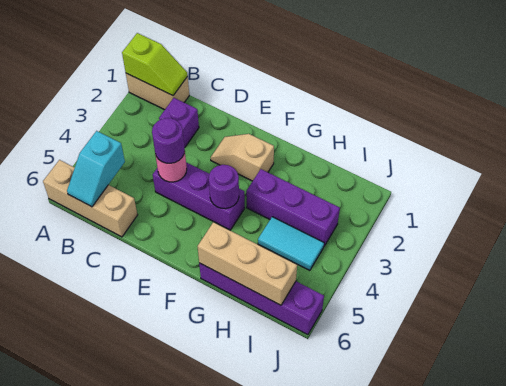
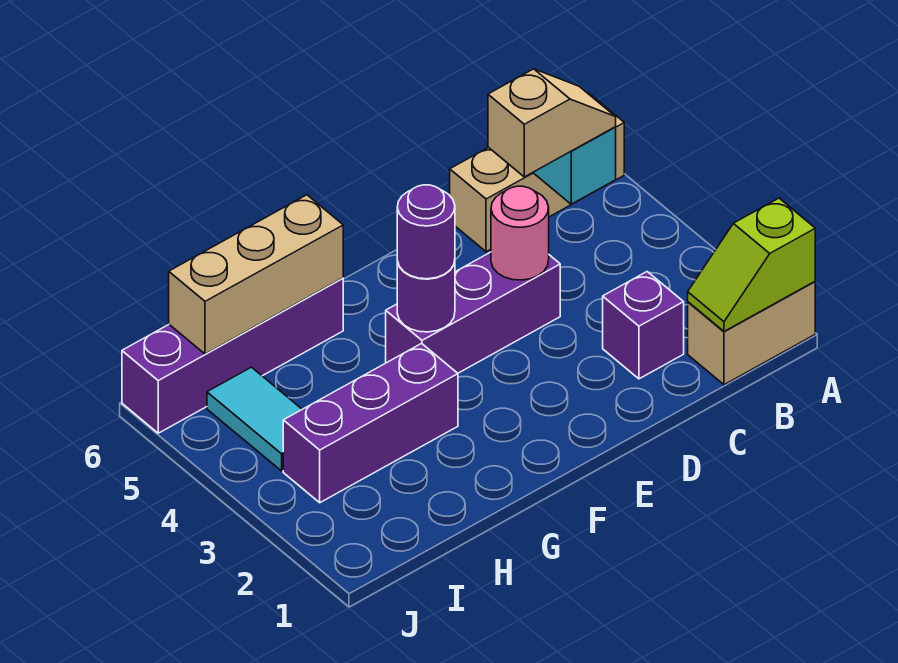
purple round brick D4 level 3 -> purple round brick F4 level 3
tan slope E2:F2 level 1 top F -> tan slope B5:C5 level 3 top C
cyan tile H4:I4 level 1 -> cyan tile I4:I5 level 1

